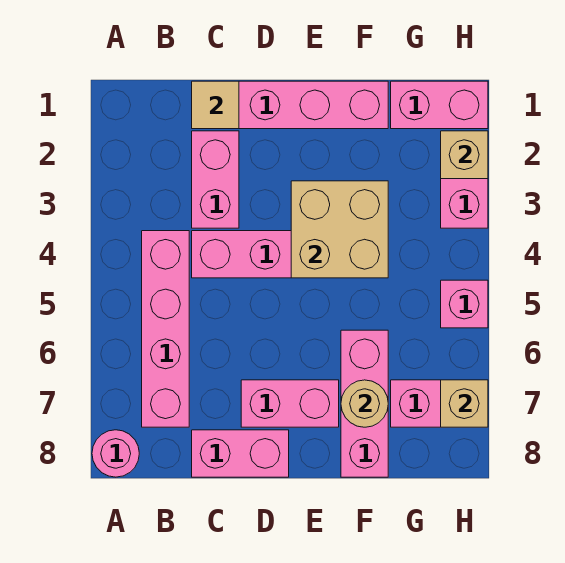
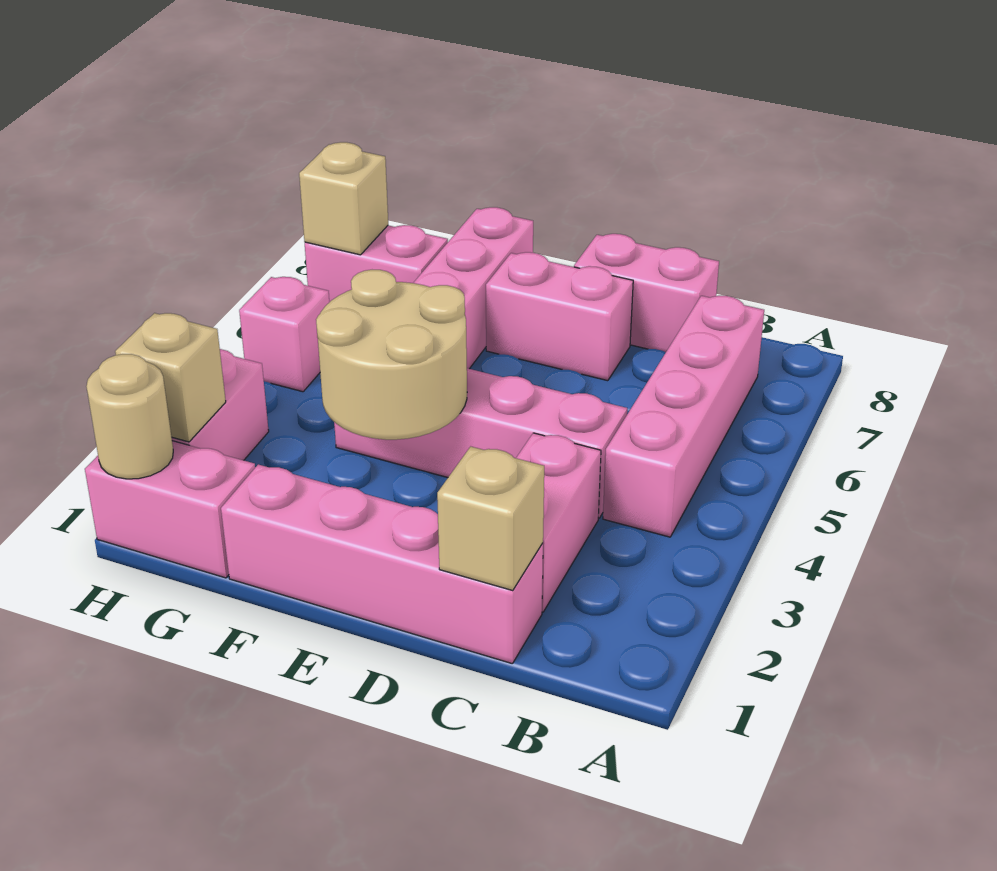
pink round brick A8 level 1 -> none
tan tile C1 level 2 -> tan brick C1 level 2
tan brick E3:F4 level 2 -> tan round brick E3:F4 level 2
tan round brick F7 level 2 -> tan round brick H1 level 2

